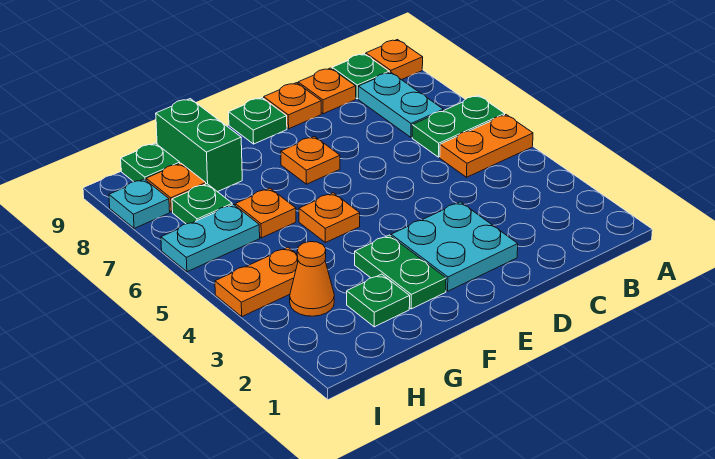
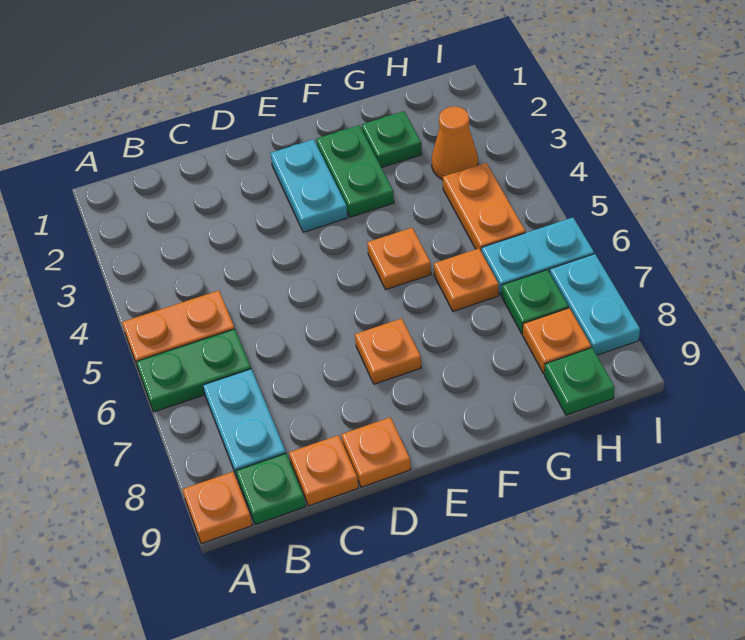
cyan plate D2:E3 level 1 -> cyan plate E2:E3 level 1
green plate E9 level 1 -> none
green brick G8:G9 level 1 -> none
orange plate H4:I4 level 1 -> orange plate H4:H5 level 1
cyan plate I8 level 1 -> cyan plate I7:I8 level 1

